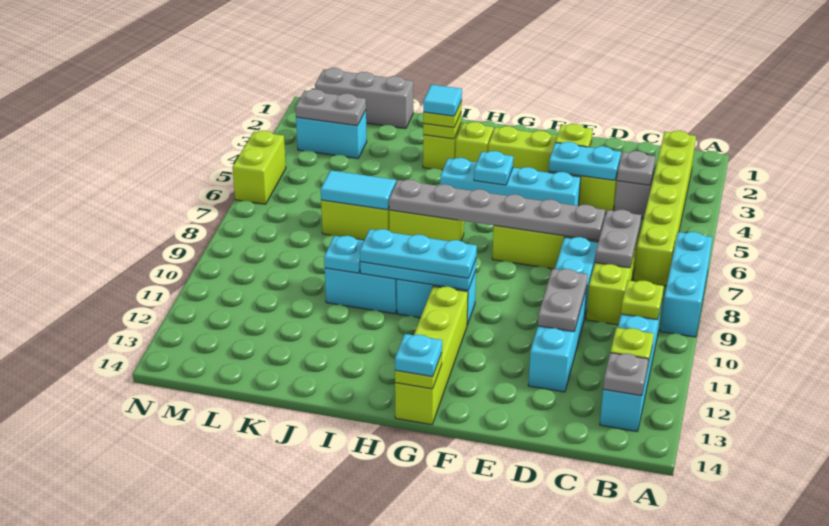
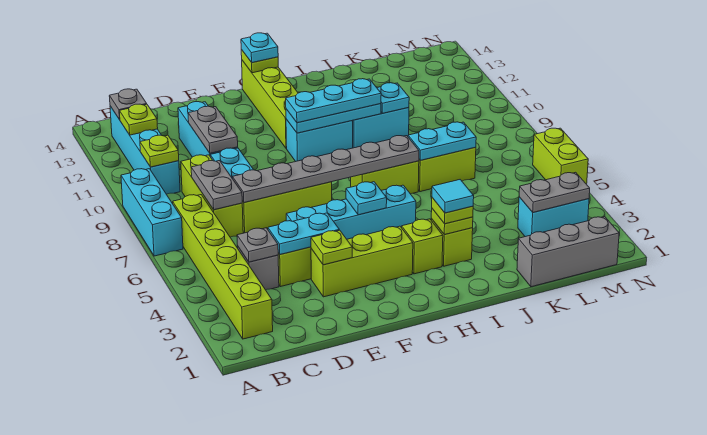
cyan tile J7:K7 level 2 -> cyan plate J7:K7 level 2

